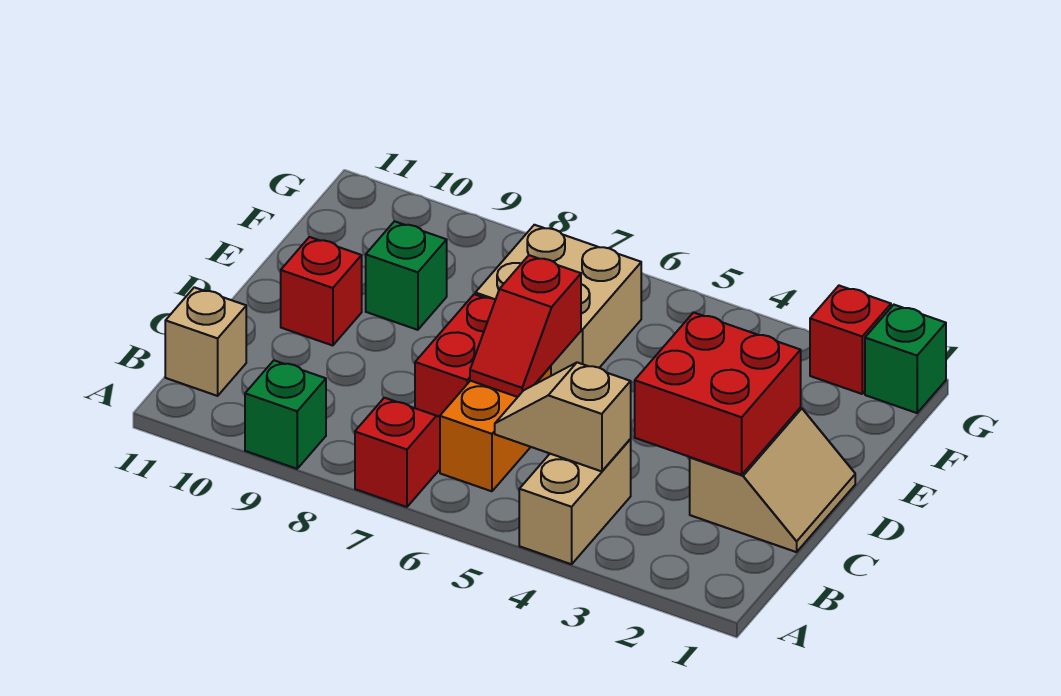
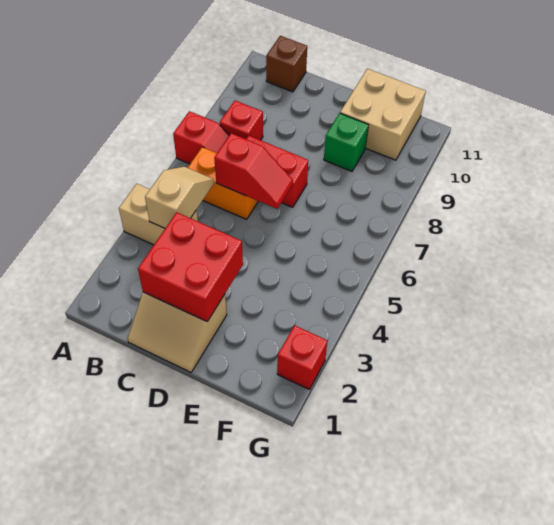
green brick A9 level 1 -> none
tan brick B11 level 1 -> brown brick B11 level 1
red slope C6:D6 level 2 top D -> red slope C6:D6 level 2 top C
red brick D10 level 1 -> red brick B8 level 1
tan brick E6:F7 level 1 -> tan brick E10:F11 level 1
green brick G1 level 1 -> none

